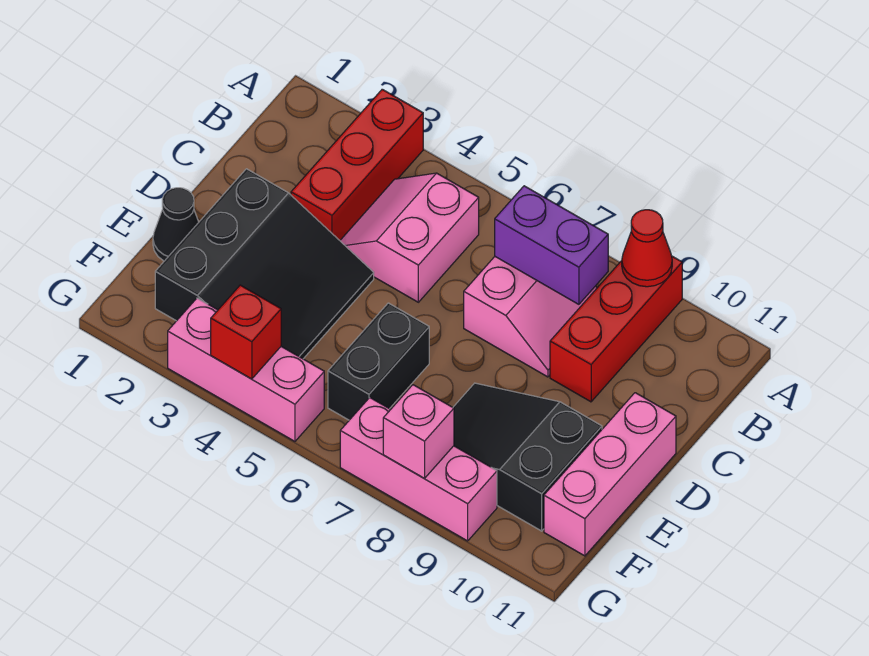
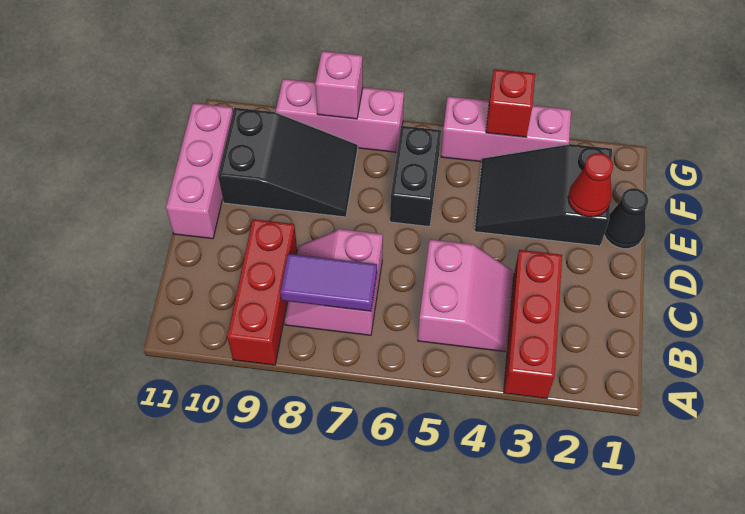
red cone A9 level 2 -> red cone E2 level 2
purple brick B7:B8 level 2 -> purple tile B7:B8 level 2
black slope D2:F4 level 1 top 2 -> black slope E2:F4 level 1 top 2

